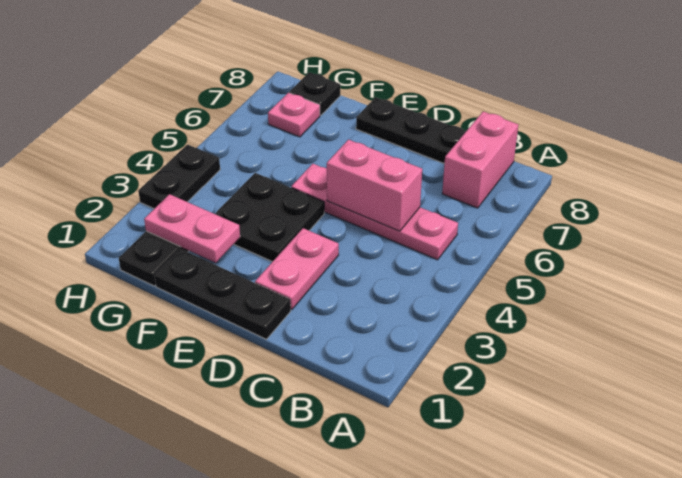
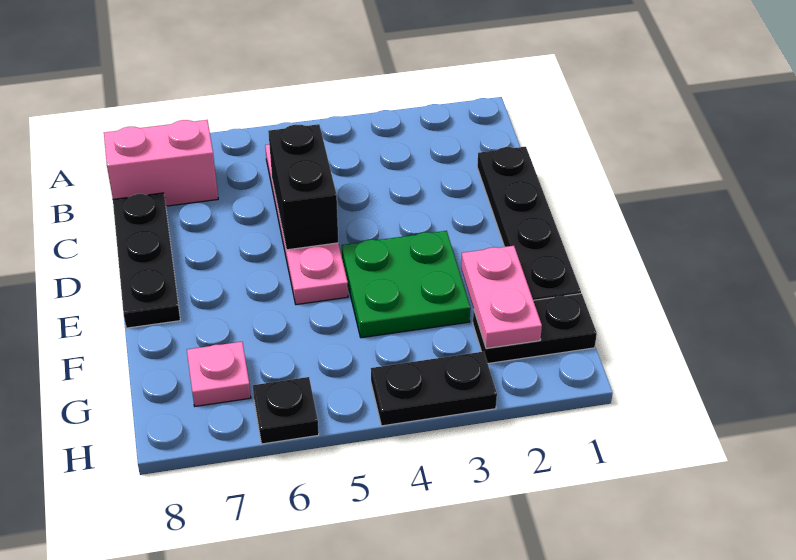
pink brick C5:D5 level 2 -> black brick C5:D5 level 2
black plate D1:F1 level 1 -> black plate C1:F1 level 1
pink plate D2:D3 level 1 -> none
black plate E3:F4 level 1 -> green plate E3:F4 level 1
black plate G8 level 1 -> black plate H6 level 1

